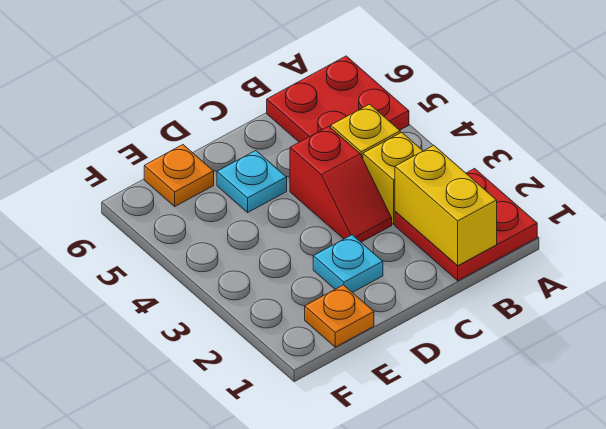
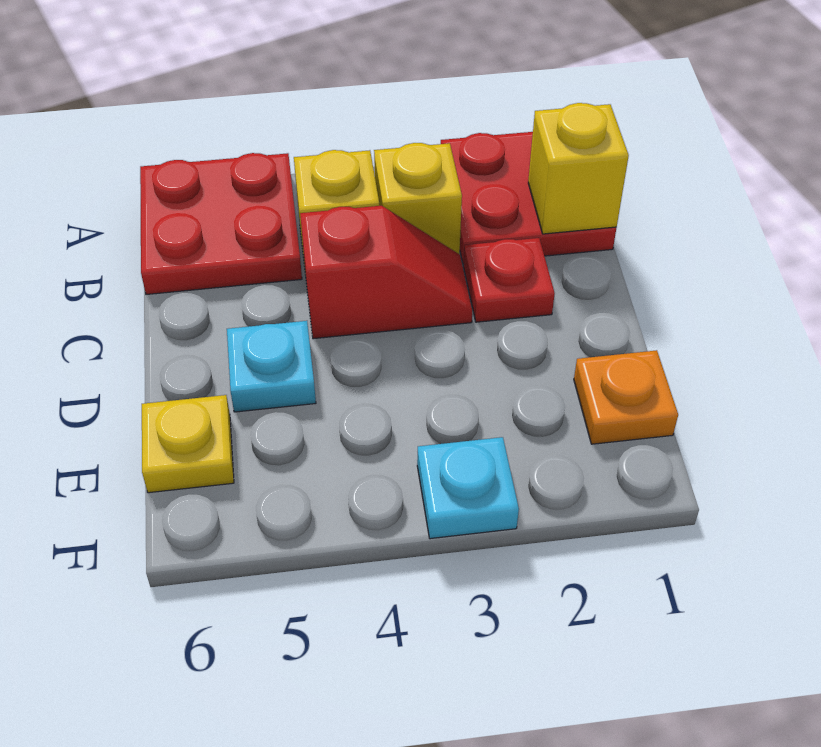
yellow brick B1:B2 level 2 -> yellow brick B1 level 2
none -> red plate C2 level 1
cyan plate D2 level 1 -> cyan plate F3 level 1
orange plate E6 level 1 -> yellow plate E6 level 1

